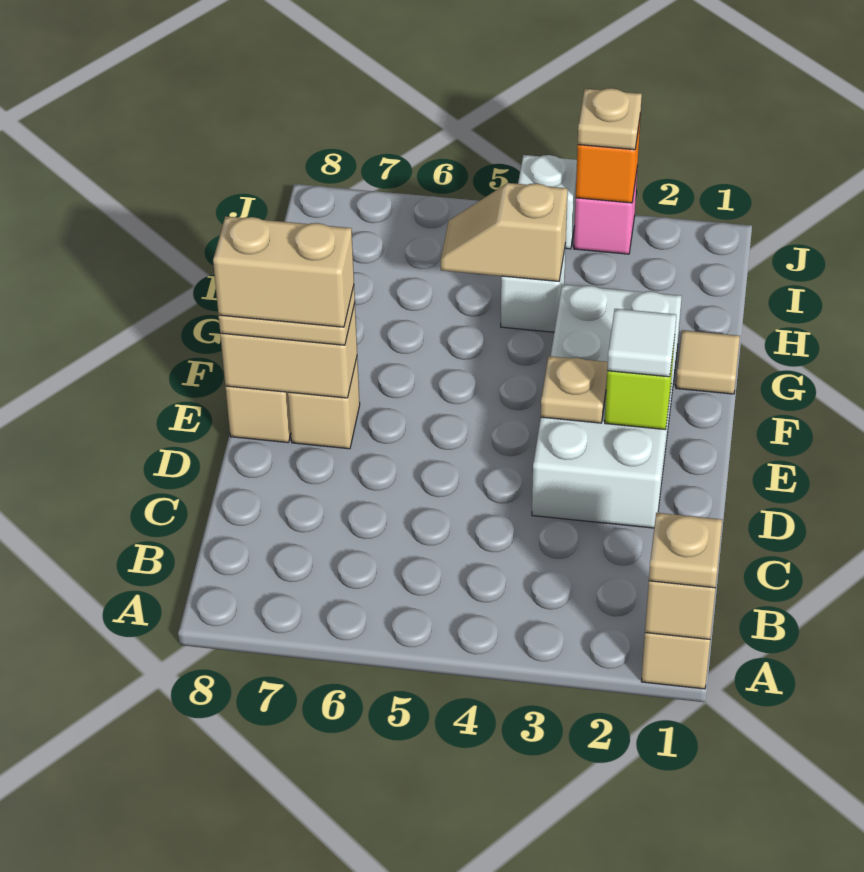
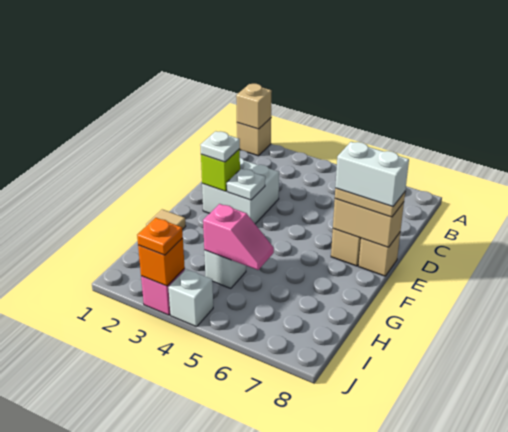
tan plate A1 level 3 -> none
white brick D2:G3 level 1 -> white brick D2:E3 level 1
white tile E2 level 3 -> white plate E2 level 3
tan plate E3 level 2 -> white plate E3 level 2
tan brick E7:E8 level 4 -> white brick E7:E8 level 4
tan slope H4:H5 level 2 top 4 -> pink slope H4:H5 level 2 top 4
tan plate J3 level 3 -> orange plate J3 level 3

